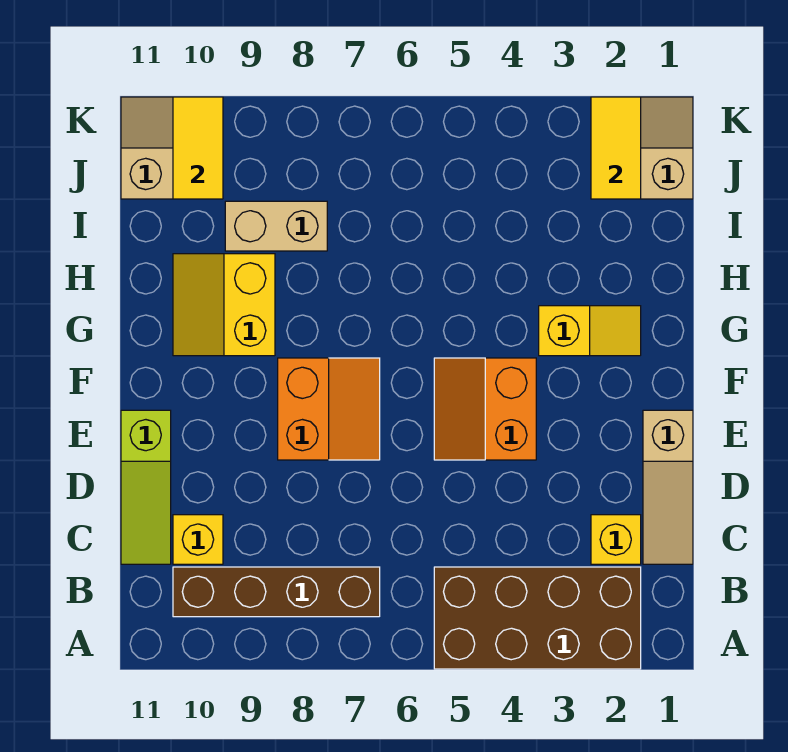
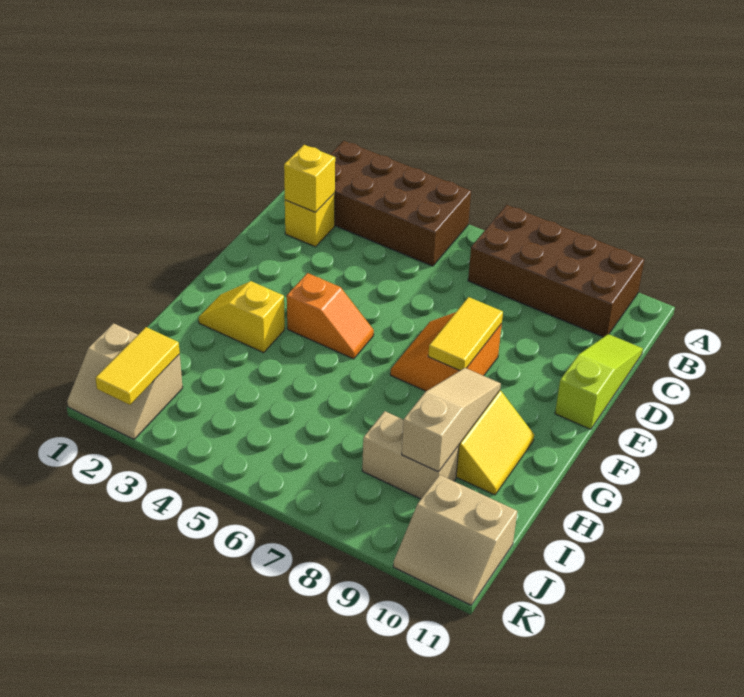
brown brick B7:B10 level 1 -> brown brick A7:B10 level 1
tan slope C1:E1 level 1 top E -> tan slope G9:I9 level 2 top I
yellow brick C10 level 1 -> yellow brick C2 level 2
orange slope E4:F5 level 1 top 4 -> orange slope F4:F5 level 1 top 4
yellow tile J10:K10 level 2 -> yellow tile E8:F8 level 2

